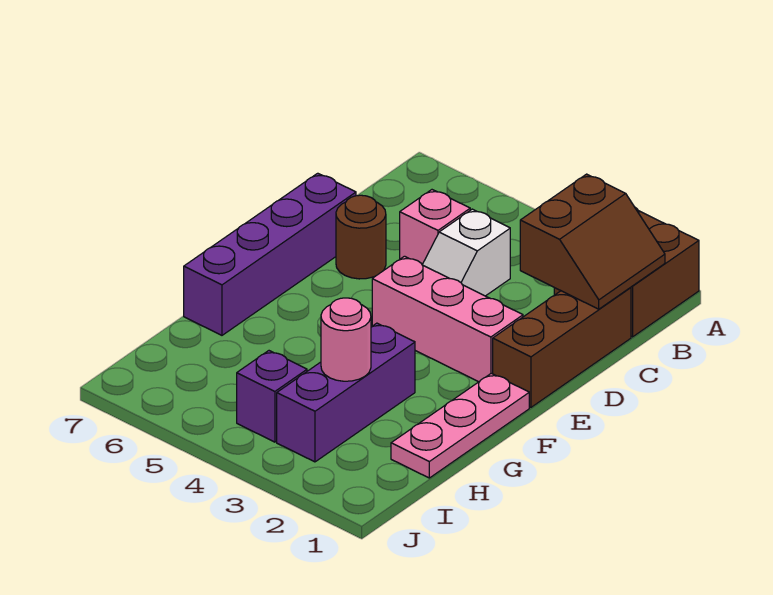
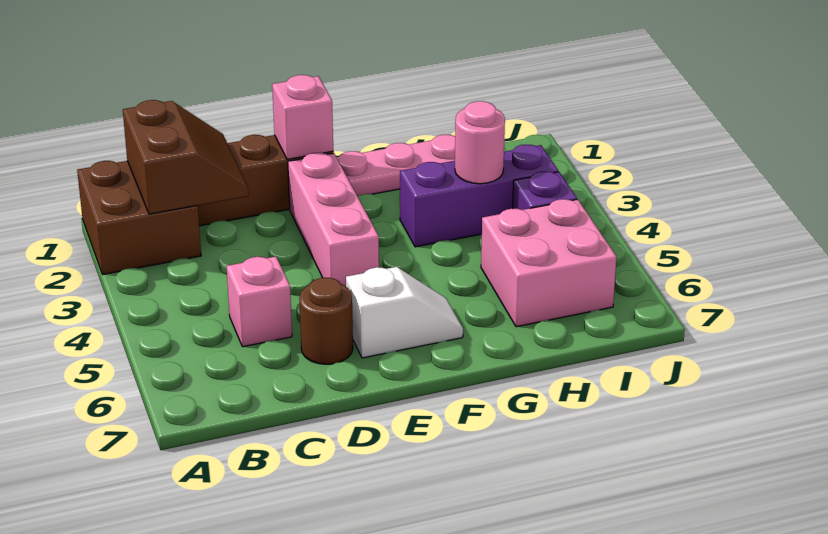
brown slope B1:C2 level 2 top 2 -> brown slope B1:C2 level 2 top B
white slope C4:D4 level 1 top C -> white slope E6:F6 level 1 top E
purple brick D7:G7 level 1 -> none
none -> pink brick E1 level 2
none -> pink brick H5:I6 level 1

